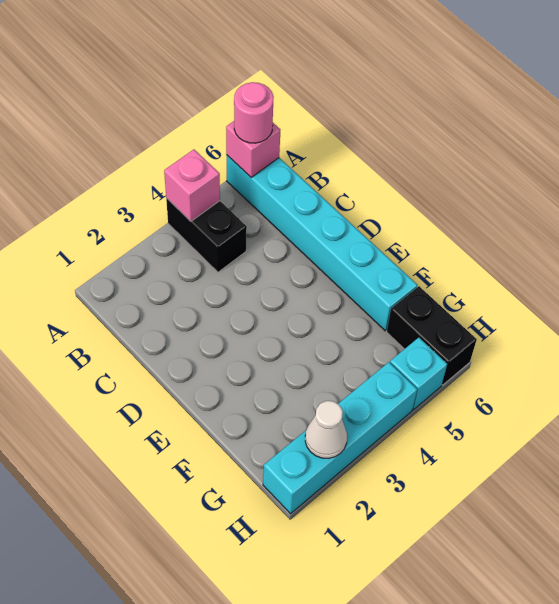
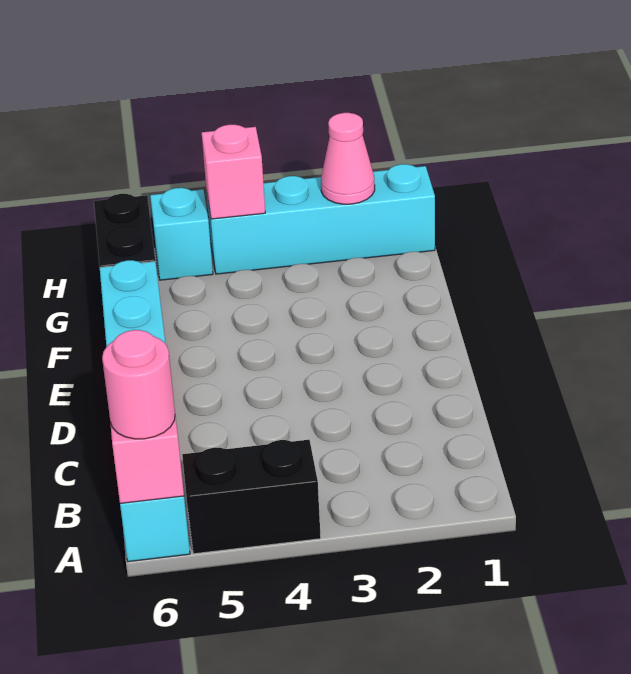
black brick A4:B4 level 1 -> black brick A4:A5 level 1
pink brick A4 level 2 -> pink brick H4 level 2
white cone H2 level 2 -> pink cone H2 level 2

